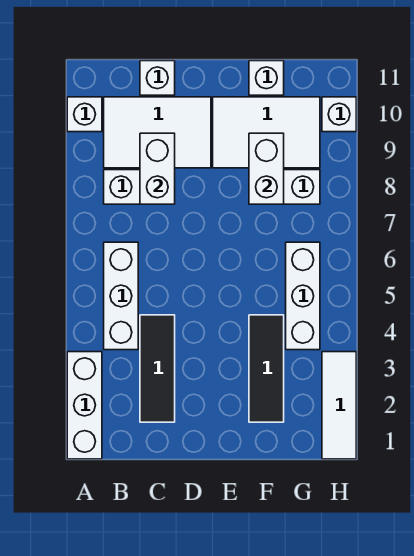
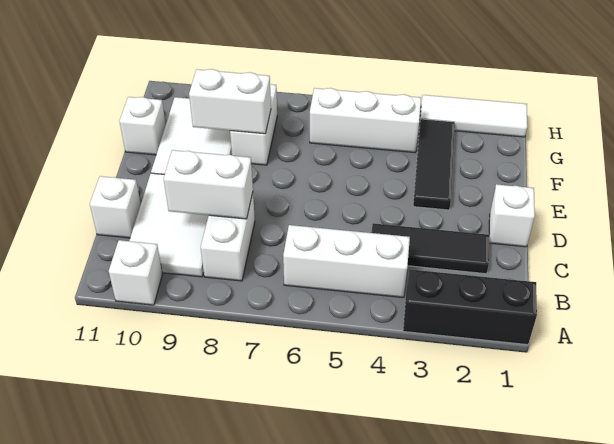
white brick A1:A3 level 1 -> black brick A1:A3 level 1
black tile F2:F4 level 1 -> black tile E3:G3 level 1
white brick H10 level 1 -> white brick D1 level 1

